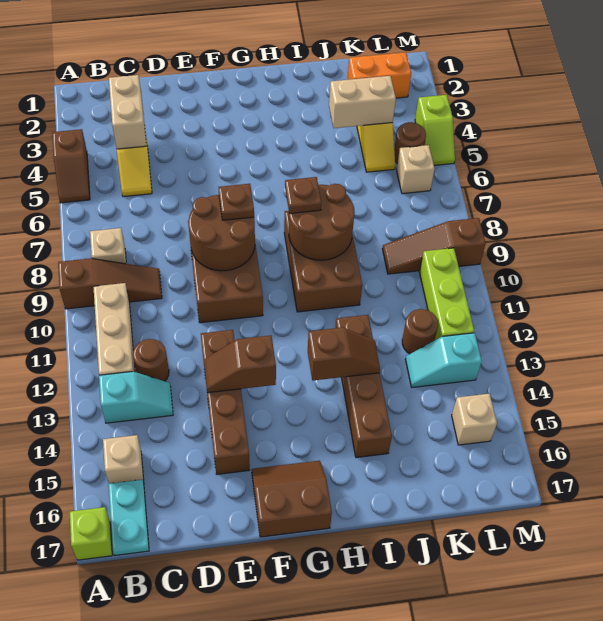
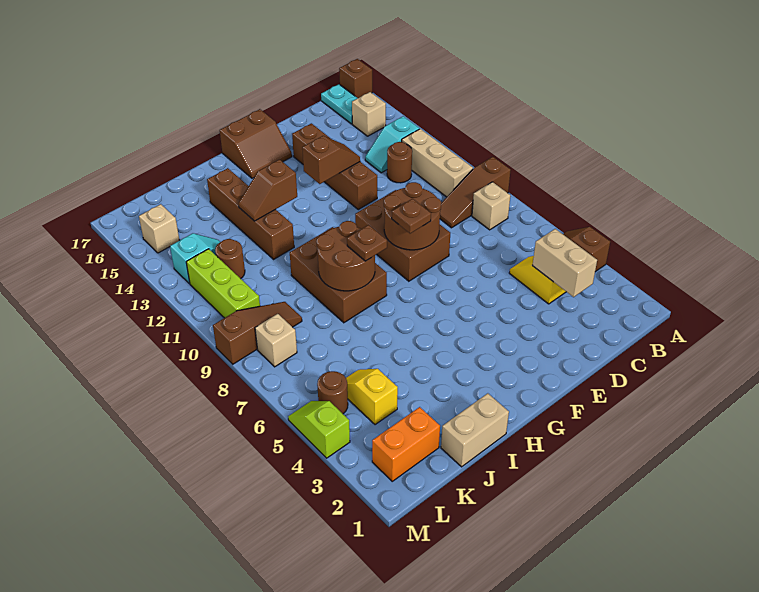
lime brick A17 level 1 -> brown brick A17 level 1
tan brick J4:K4 level 2 -> tan brick I1:J1 level 1
tan brick L6 level 1 -> tan brick L8 level 1

